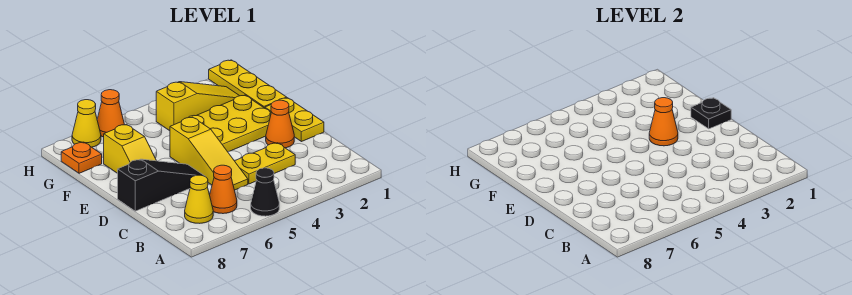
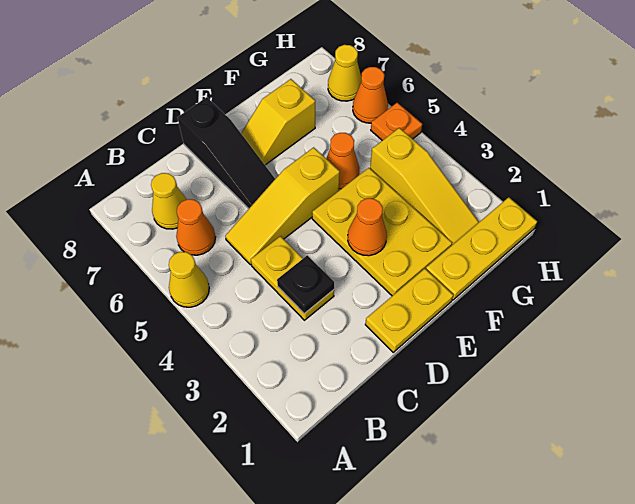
black cone A5 level 1 -> yellow cone A5 level 1
orange cone D2 level 1 -> orange cone F5 level 1
black plate E1 level 2 -> black plate C3 level 2
orange plate G8 level 1 -> orange plate H5 level 1

